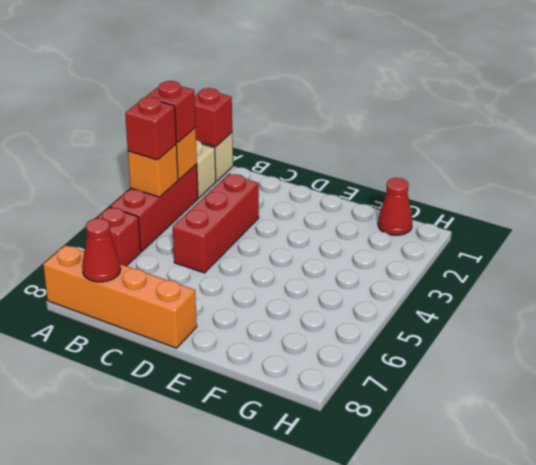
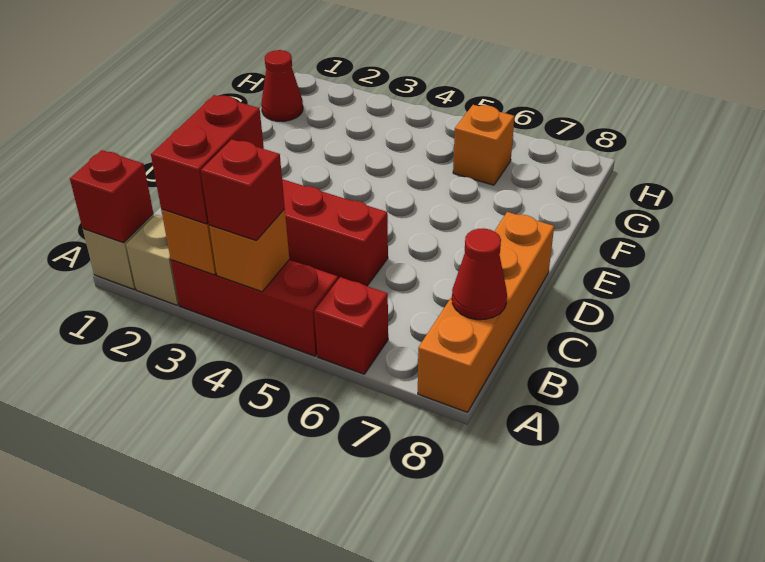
red brick A3 level 3 -> red brick A3:B3 level 3
none -> orange brick G6 level 1

